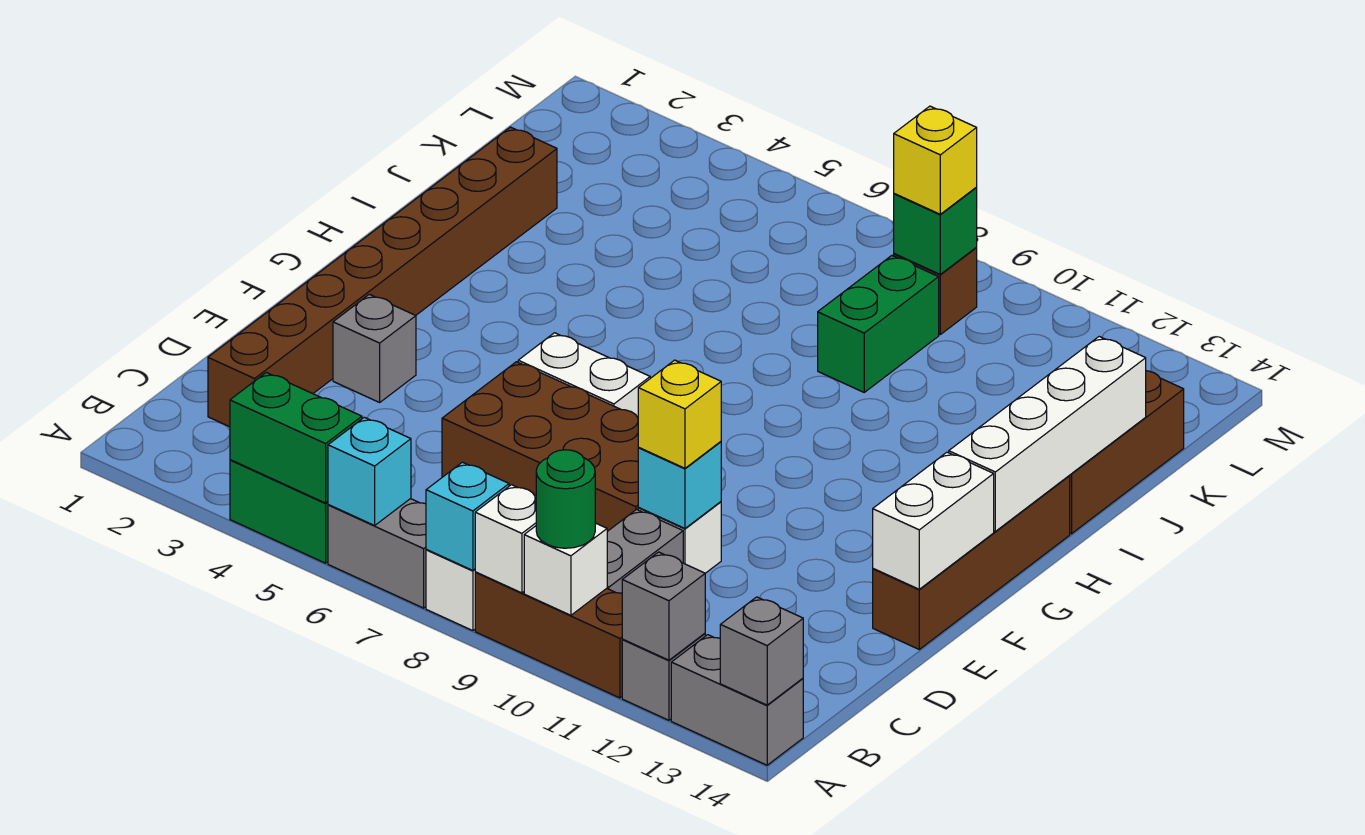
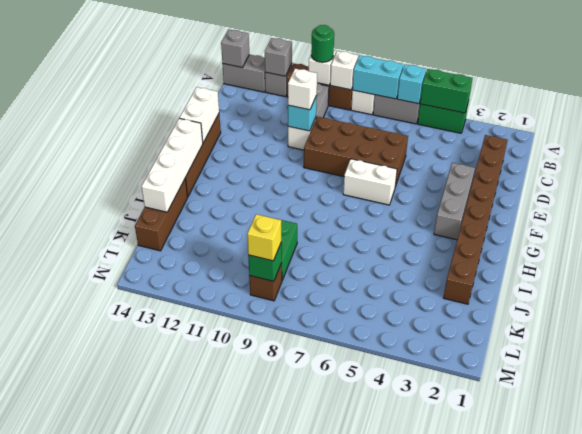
cyan brick A8 level 2 -> cyan brick A7:A8 level 2
yellow brick D10 level 3 -> white brick D10 level 3
grey brick E3 level 1 -> grey brick E3:G3 level 1

